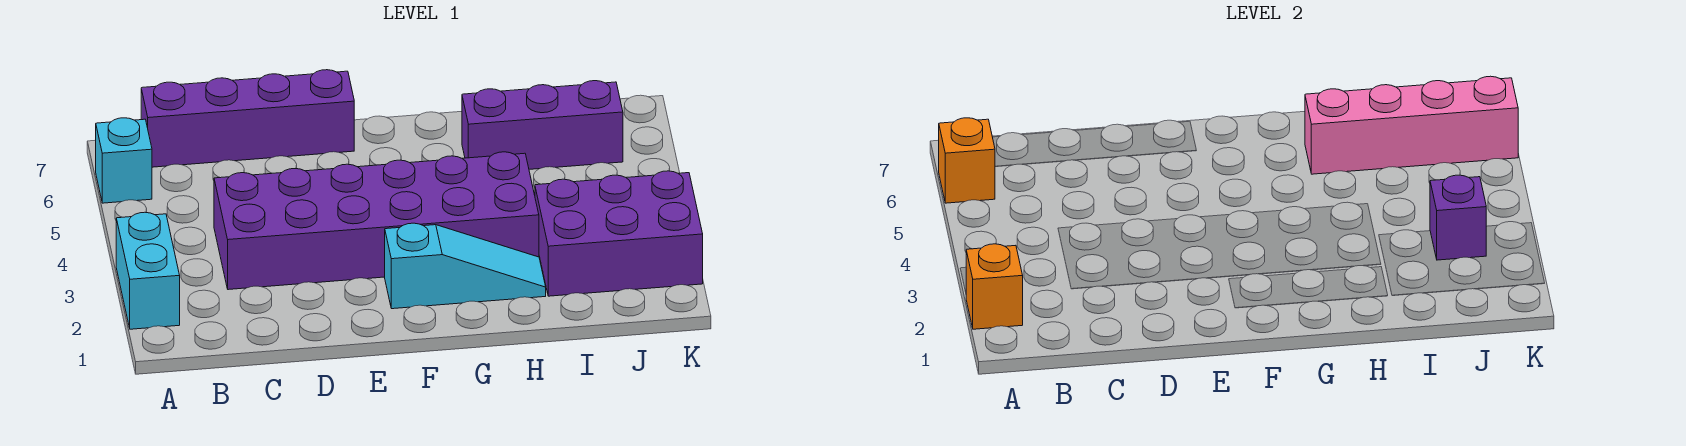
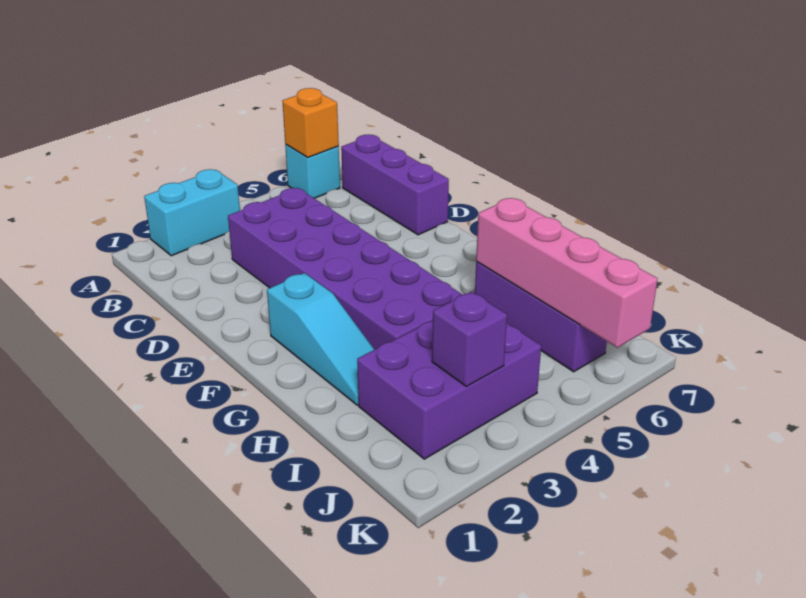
orange brick A2 level 2 -> none
purple brick B7:E7 level 1 -> purple brick B7:D7 level 1
purple brick I2:K3 level 1 -> purple brick I2:J4 level 1

